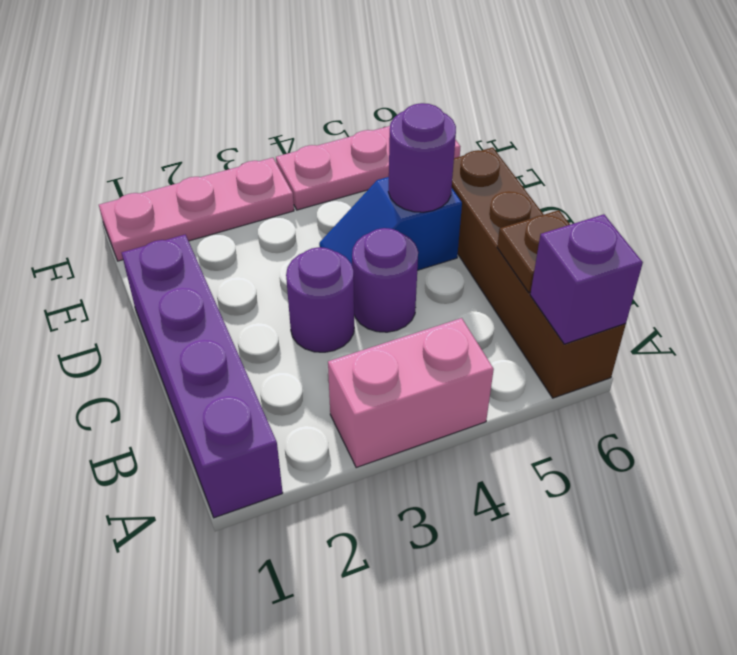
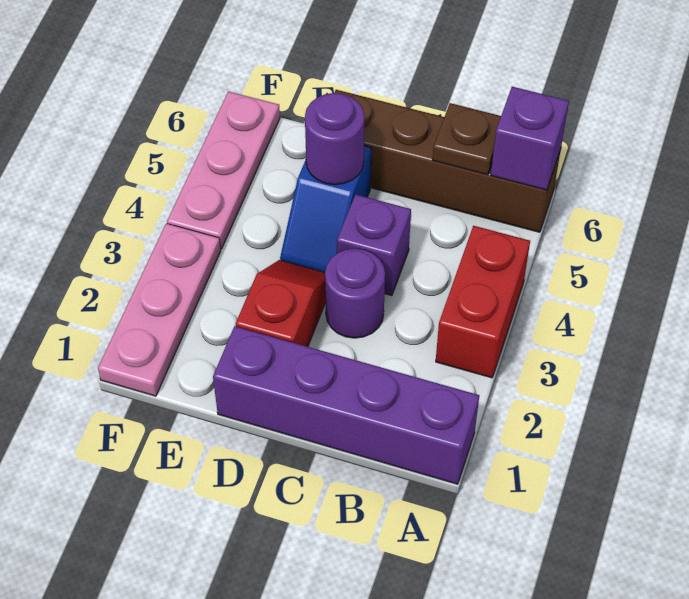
pink brick A3:A4 level 1 -> red brick A3:A4 level 1
purple round brick C4 level 1 -> purple brick C4 level 1
none -> red slope D2:D3 level 1 top 2

